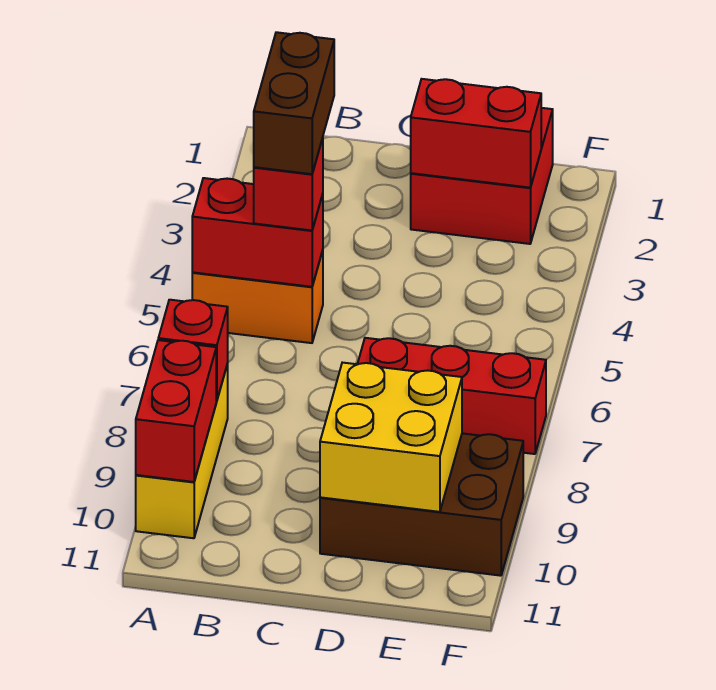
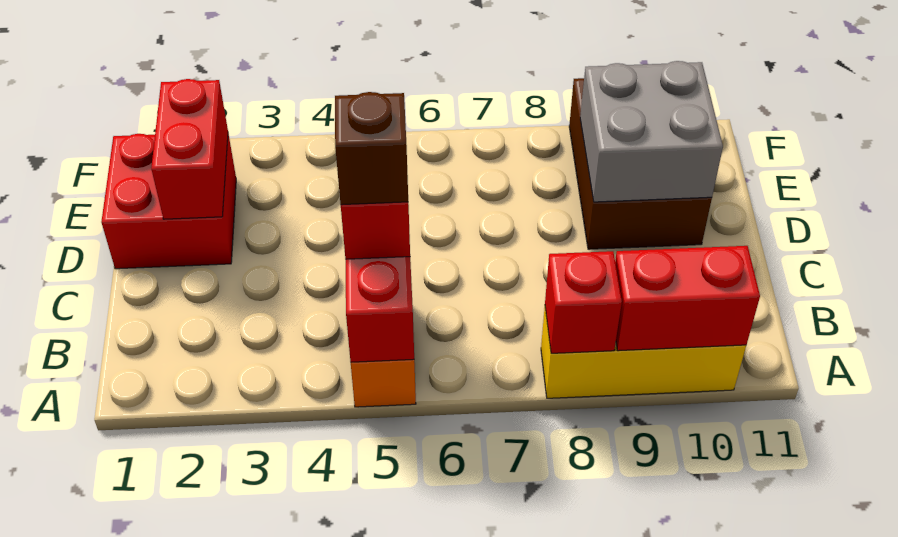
brown brick B4:B5 level 4 -> brown brick B5 level 4
red brick D7:F7 level 1 -> none
yellow brick D9:E10 level 2 -> grey brick D9:E10 level 2

